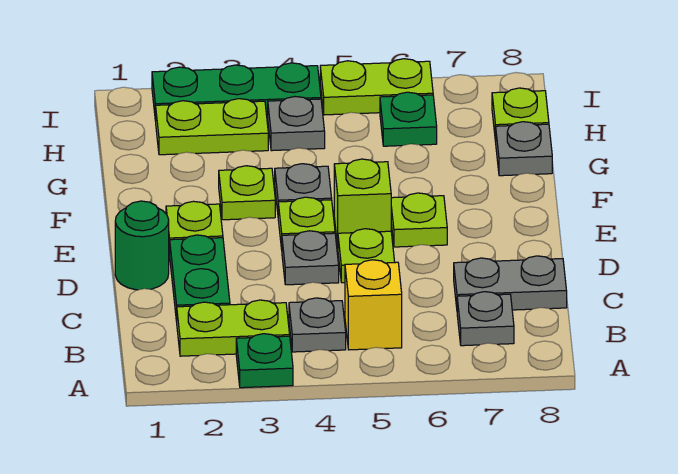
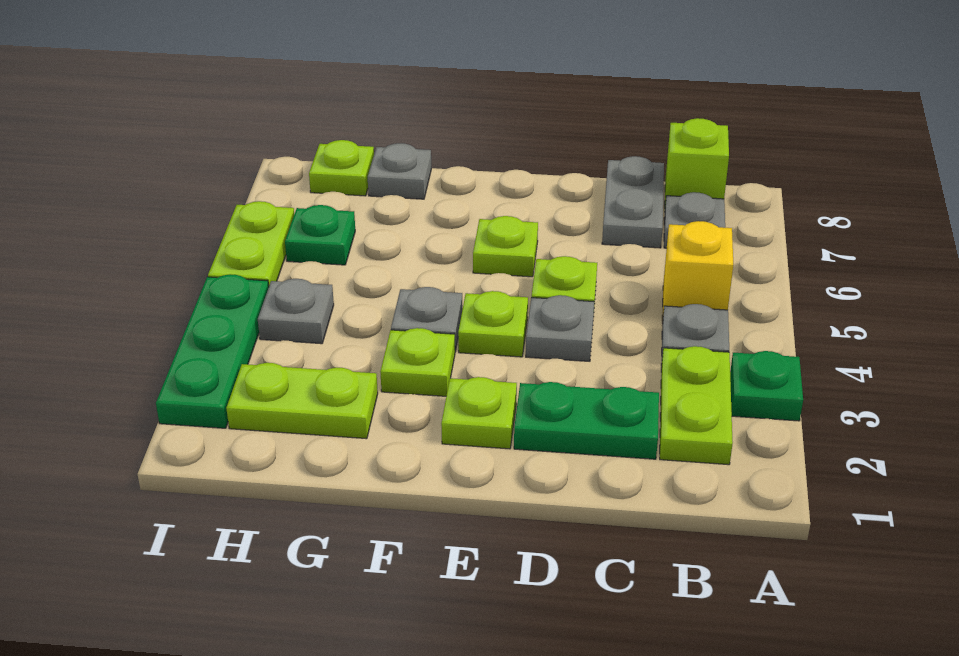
green round brick D1 level 1 -> none
lime brick E5 level 1 -> lime brick B8 level 1
lime plate H2:H3 level 1 -> lime plate G2:H2 level 1

